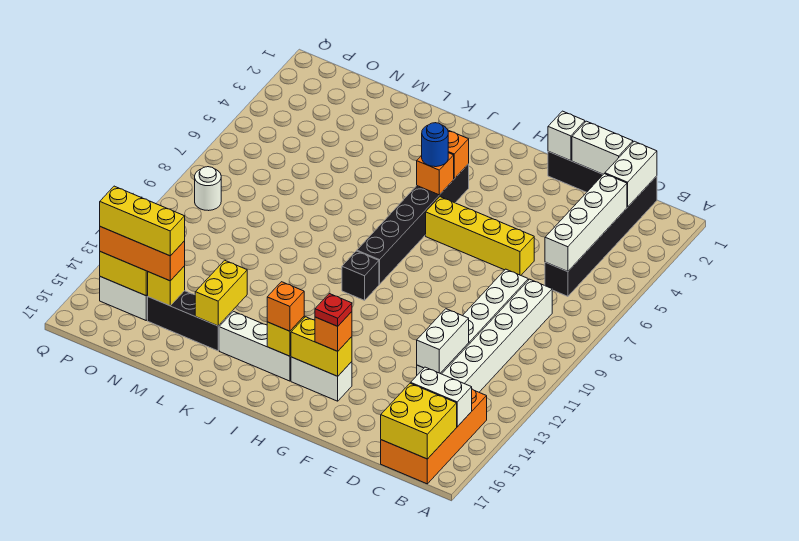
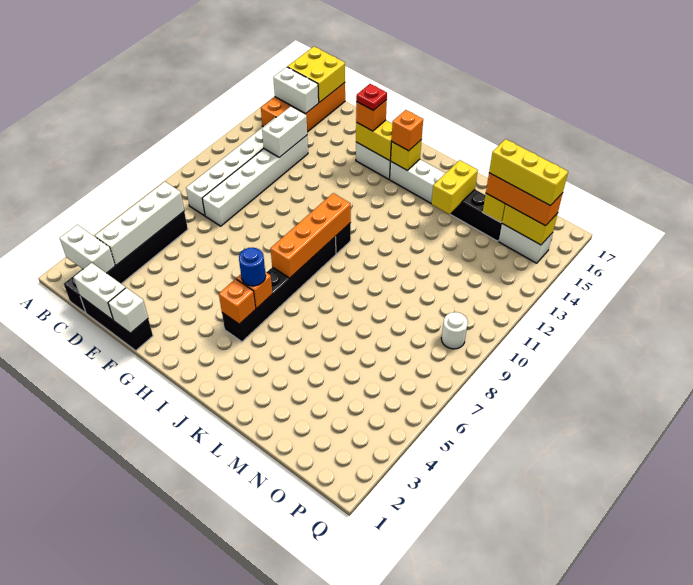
white brick C1:C2 level 2 -> white brick B2:C2 level 2
yellow brick E6:H6 level 1 -> none
none -> orange brick I7:I10 level 2

